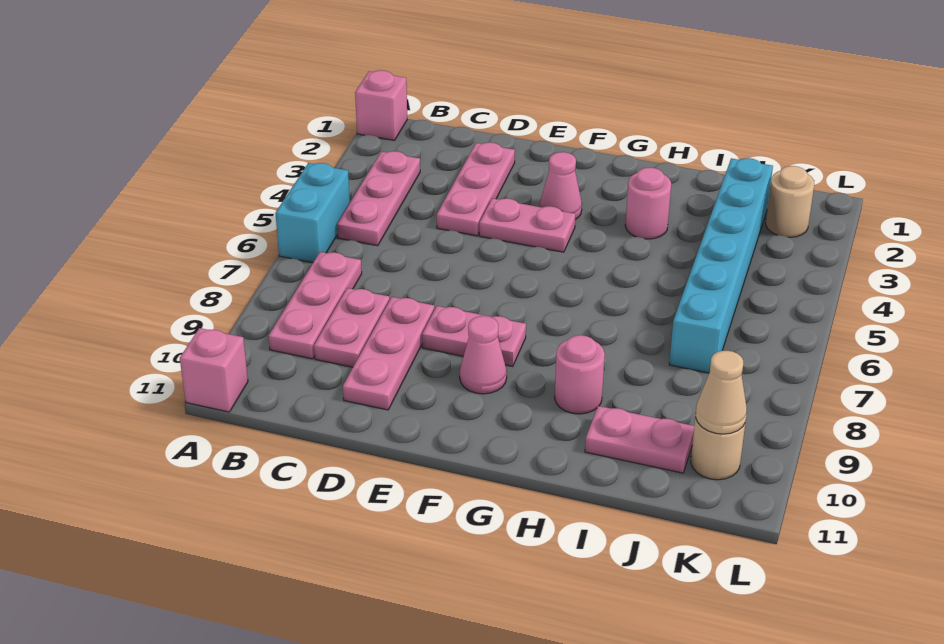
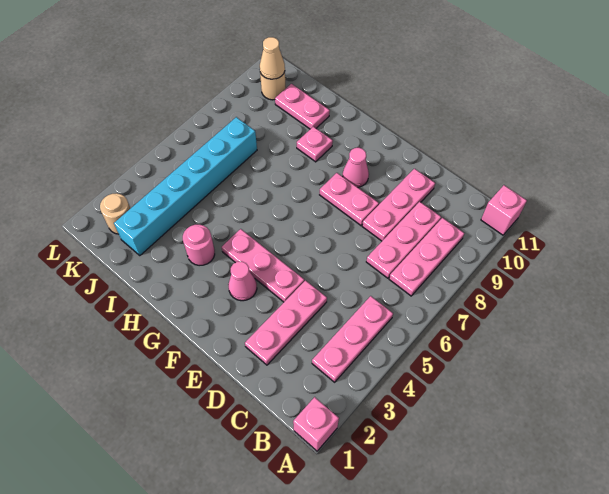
cyan brick A5:A6 level 1 -> none
pink plate C8:C9 level 1 -> pink plate C7:C9 level 1
pink plate E4:F4 level 1 -> pink plate E4:G4 level 1
pink round brick H9 level 1 -> pink plate H9 level 1

